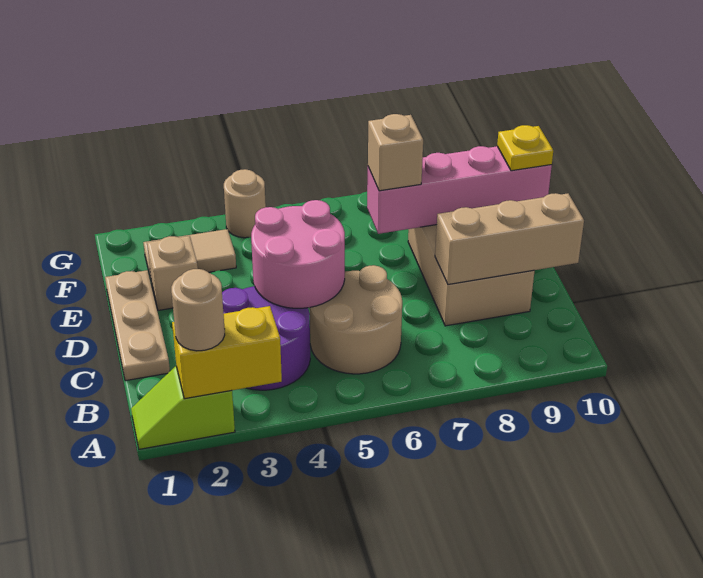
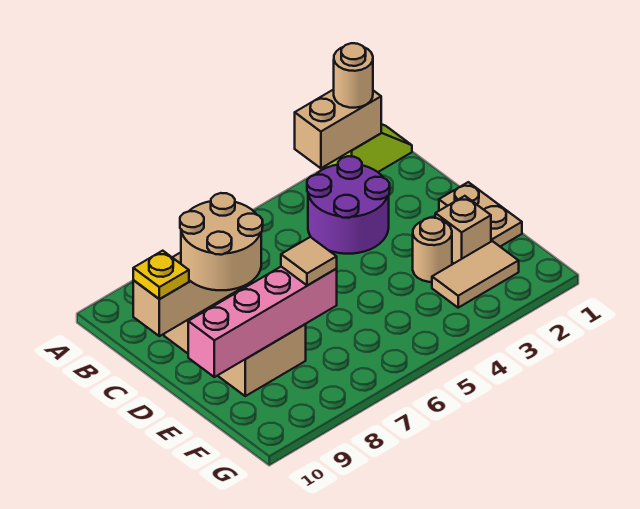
yellow brick A2:A3 level 2 -> tan brick A2:A3 level 2
tan round brick B5:C6 level 1 -> tan round brick C8:D9 level 3
tan plate C1:E1 level 1 -> tan plate D1:E1 level 1
pink round brick C4:D5 level 2 -> none
tan brick E7 level 3 -> tan tile E7 level 3
yellow plate E10 level 3 -> yellow plate C10 level 3
tan round brick G4 level 1 -> tan round brick E3 level 1

